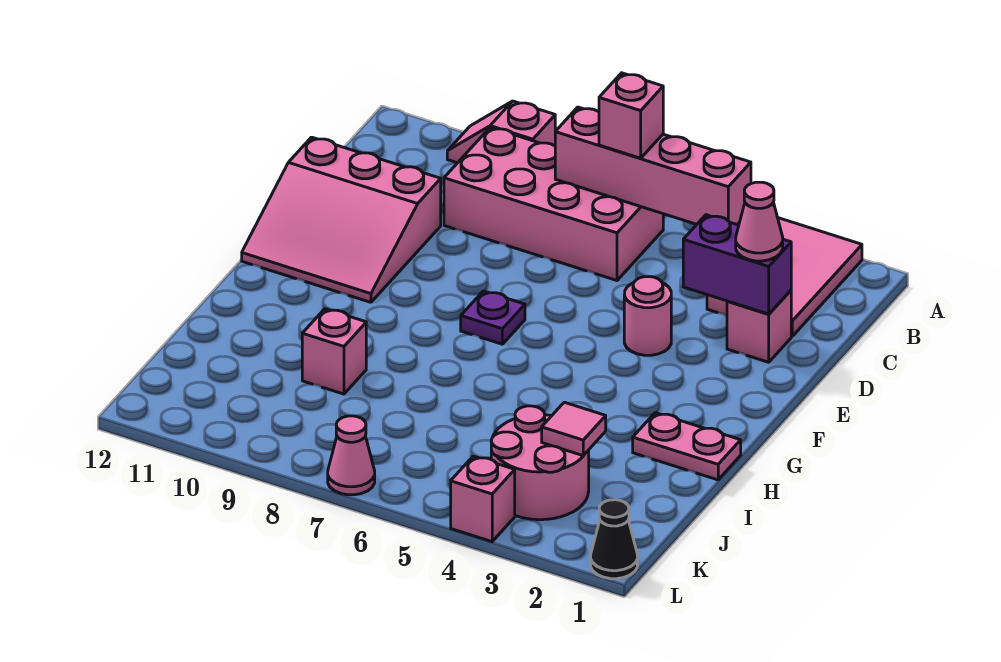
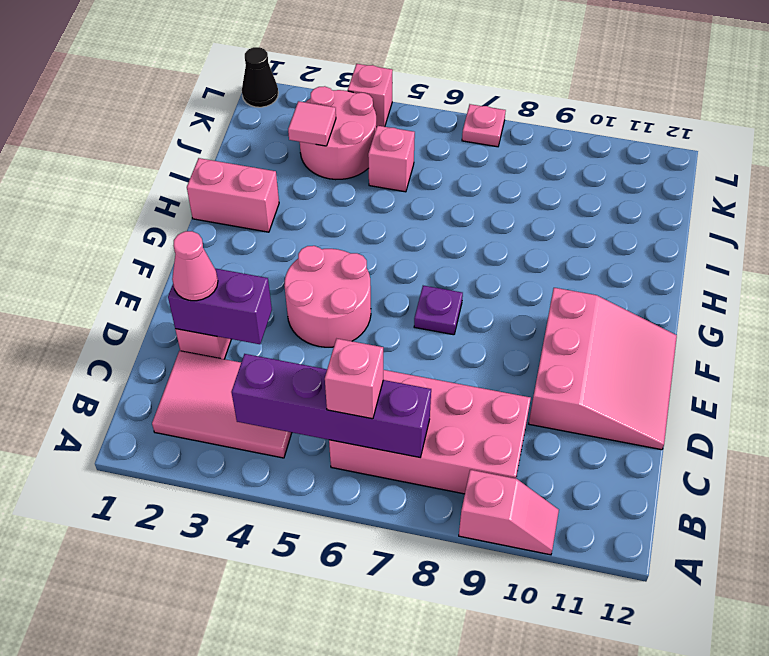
pink tile A2:C3 level 1 -> pink tile B2:C4 level 1
pink brick B4:B7 level 2 -> purple brick B4:B7 level 2
pink slope D10:F12 level 1 top D -> pink slope D10:F12 level 1 top 10
pink round brick E4 level 1 -> pink round brick E4:F5 level 1
pink plate H1:H2 level 1 -> pink brick H1:H2 level 1
pink brick I9 level 1 -> pink brick J5 level 1
pink cone L7 level 1 -> pink plate L7 level 1

